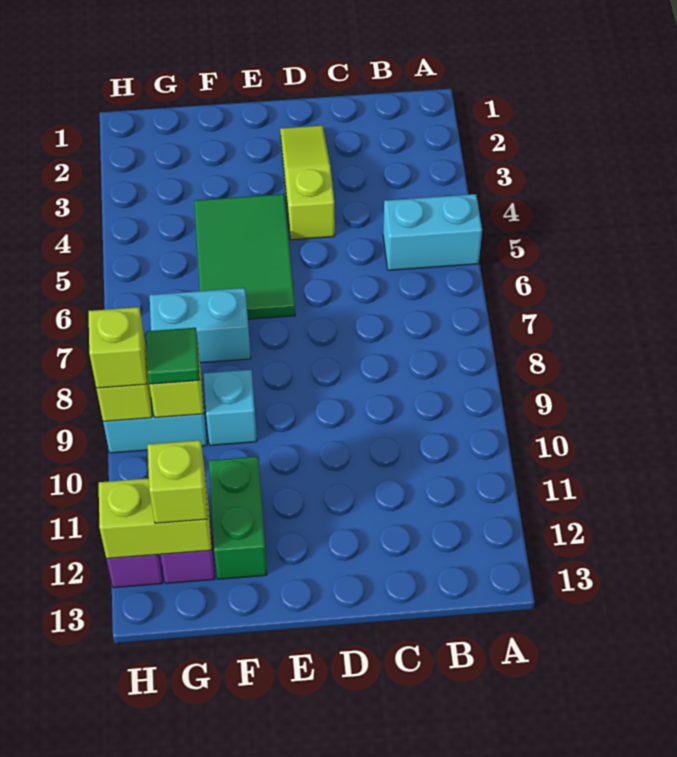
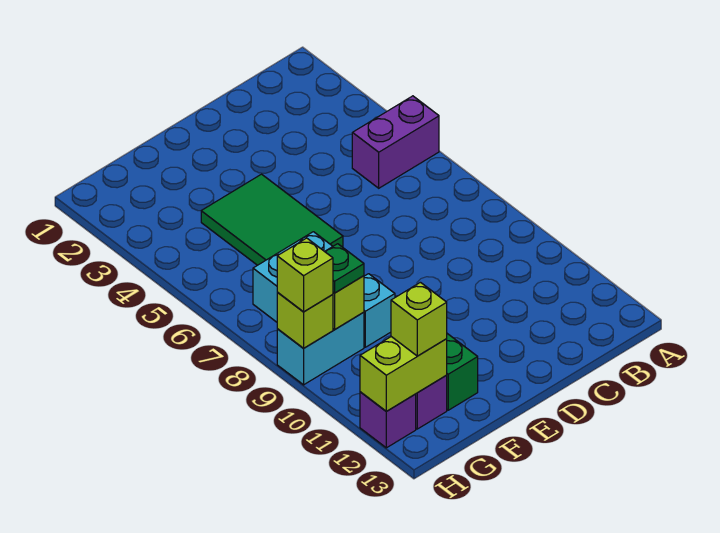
cyan brick A5:B5 level 1 -> purple brick A5:B5 level 1
lime slope D2:D4 level 1 top 4 -> none
green tile G9 level 3 -> green plate G9 level 3

